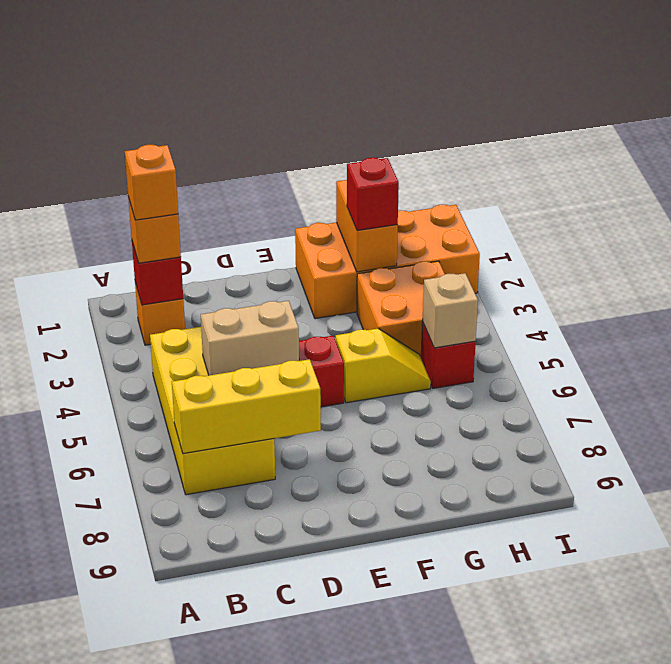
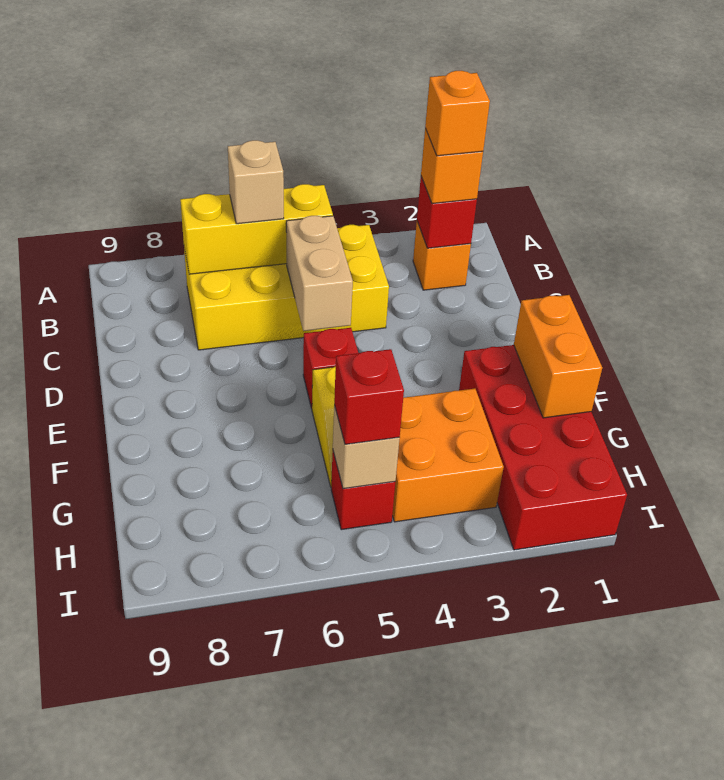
none -> tan brick B6 level 3
yellow brick B7:D7 level 2 -> yellow brick B5:B7 level 2
orange brick F1:I2 level 1 -> red brick F1:I2 level 1
orange brick G1:G2 level 2 -> orange brick F1:G1 level 2
red brick G2 level 3 -> red brick H5 level 3

